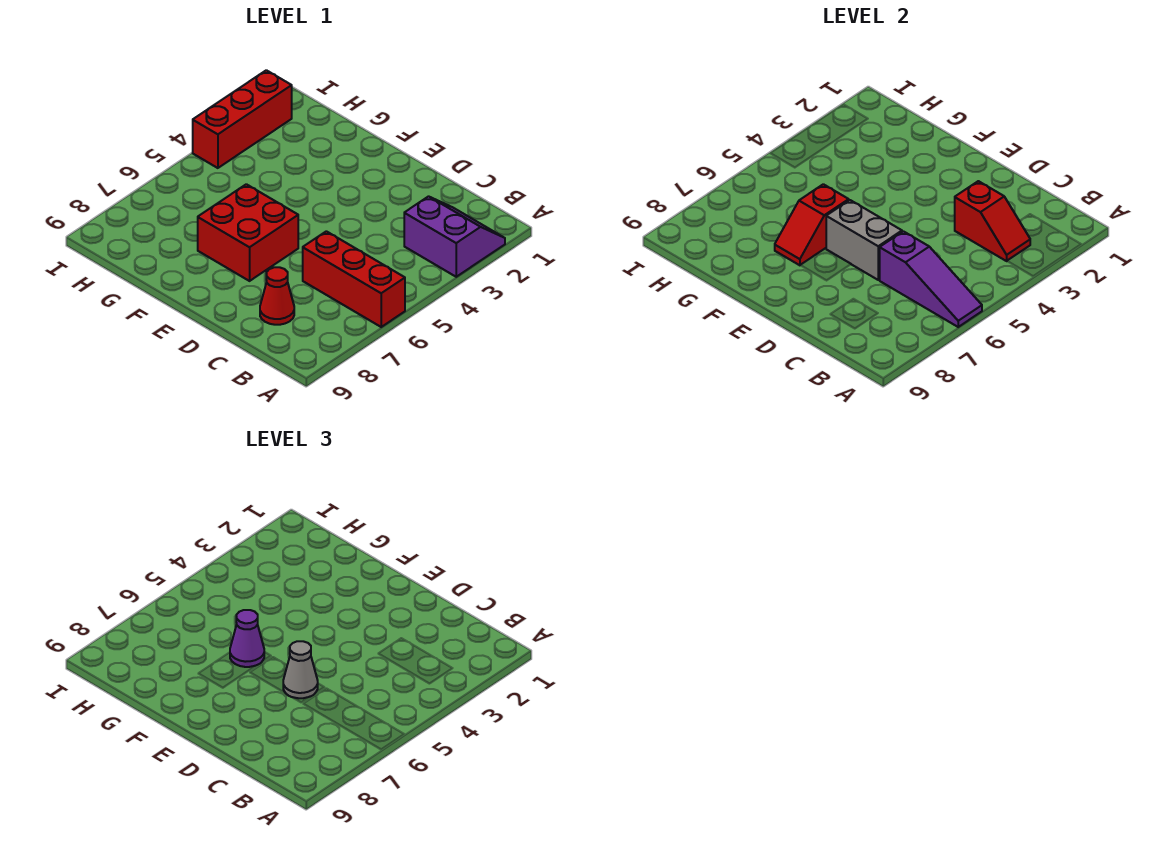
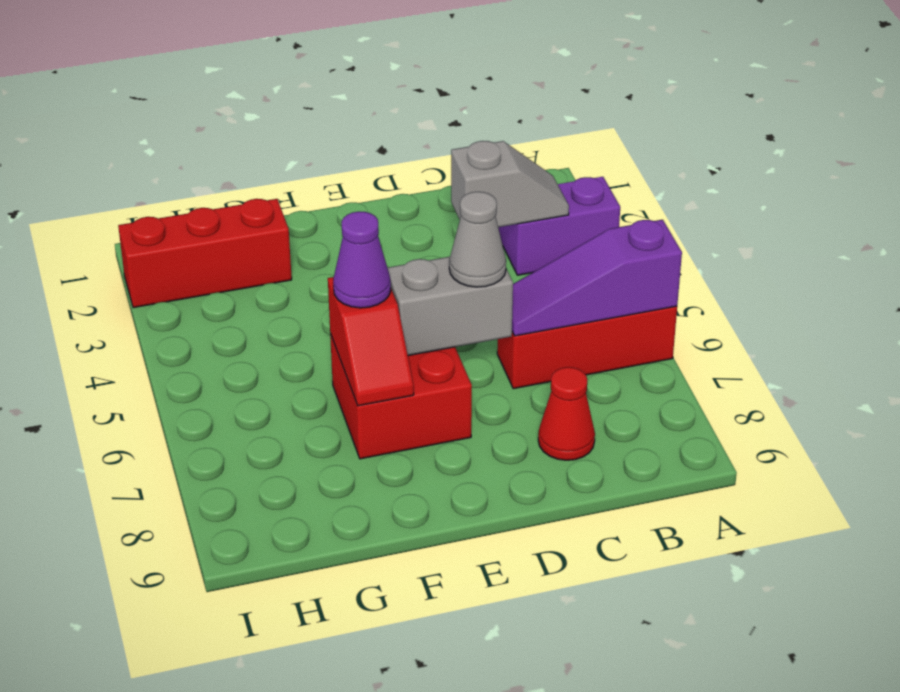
purple slope A6:C6 level 2 top C -> purple slope A6:C6 level 2 top A
red slope B3:C3 level 2 top C -> grey slope B3:C3 level 2 top C
red brick I2:I4 level 1 -> red brick G2:I2 level 1

